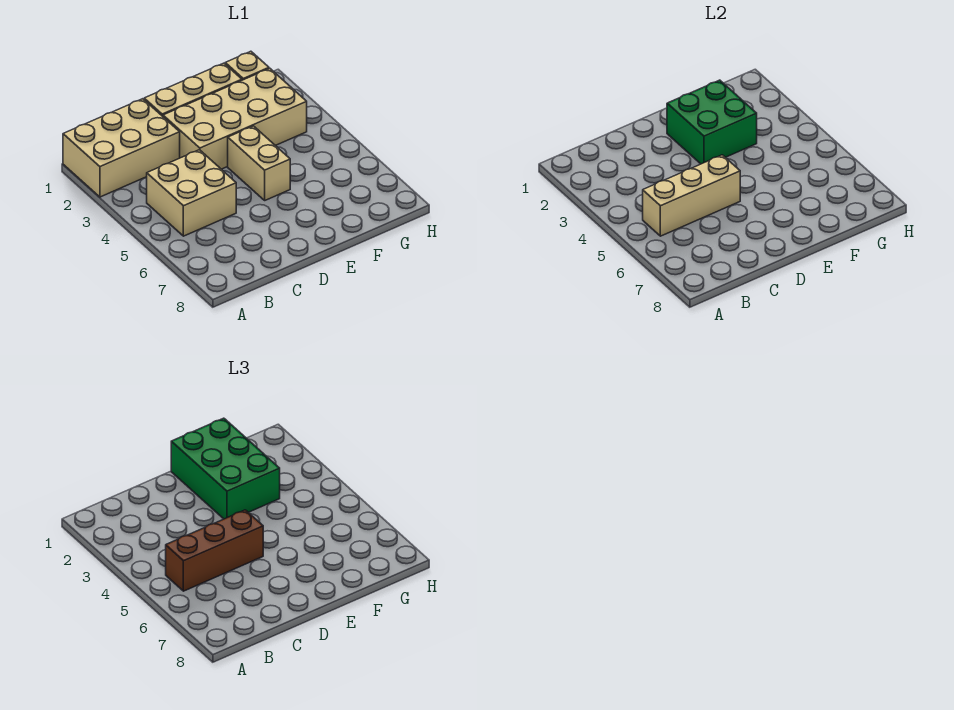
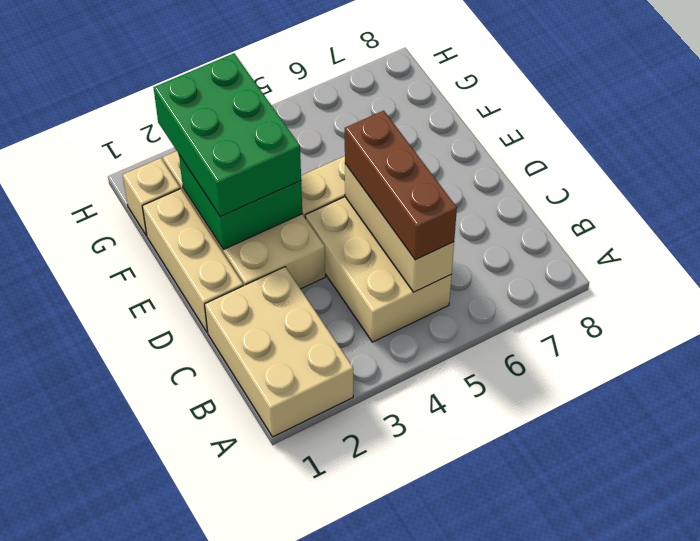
tan brick B4:C5 level 1 -> tan brick B4:D5 level 1
green brick E1:F3 level 3 -> green brick E2:G3 level 3

